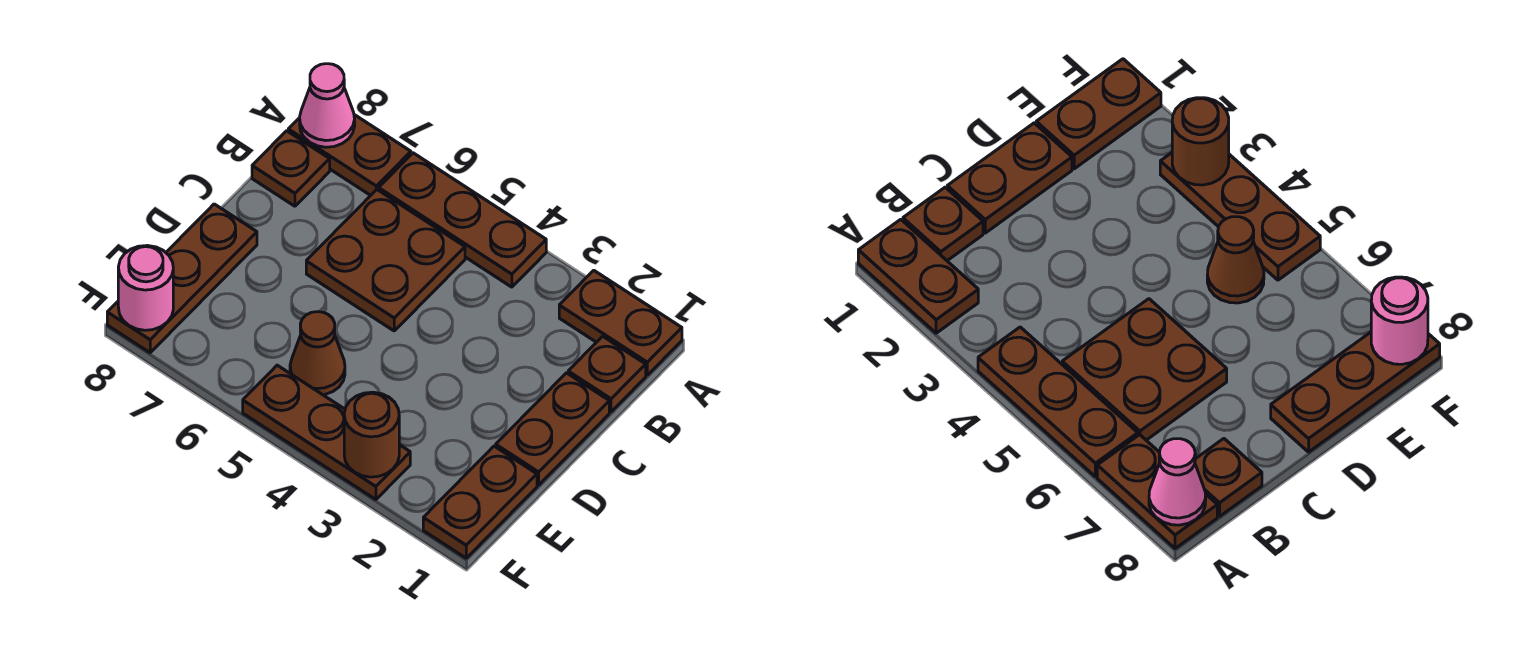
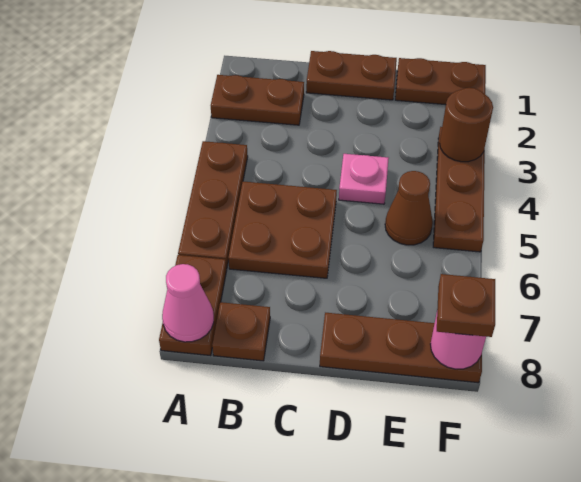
brown plate A1:A2 level 1 -> brown plate A2:B2 level 1
brown plate B1 level 1 -> brown plate F8 level 3
none -> pink plate D4 level 1

